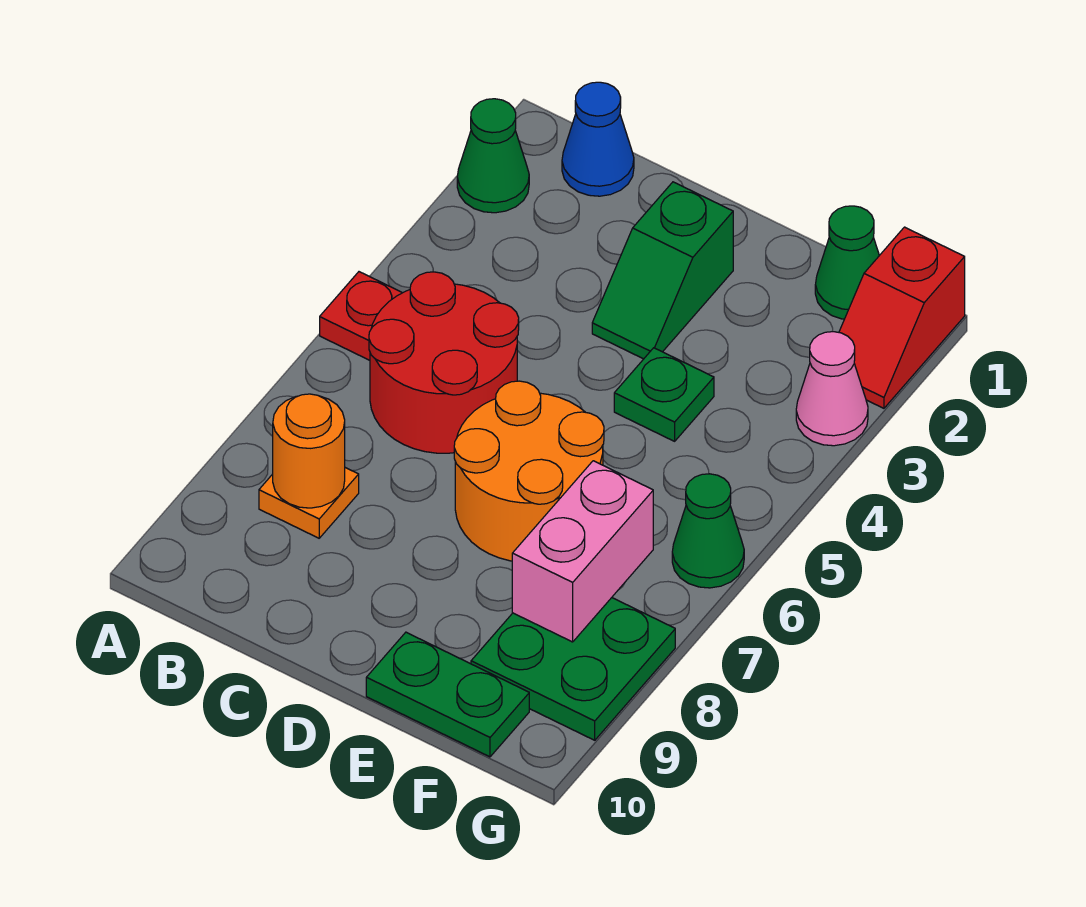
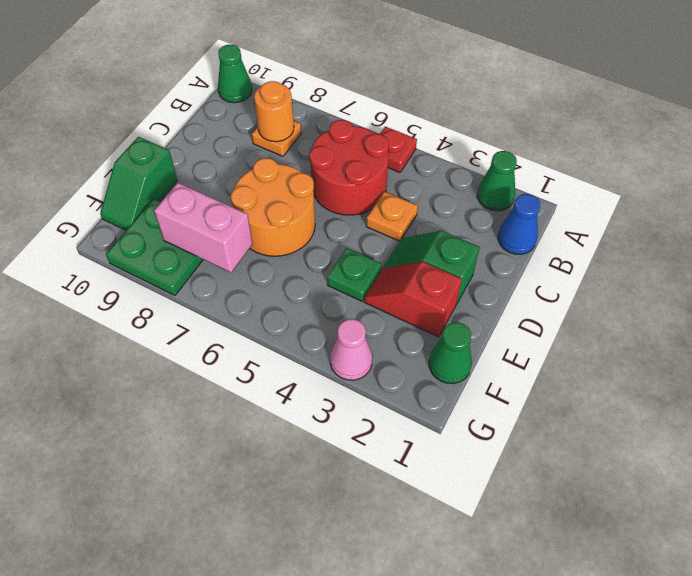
none -> orange plate C4 level 1
green plate E10:F10 level 1 -> green slope E10:F10 level 1 top E
red slope G1:G2 level 1 top 1 -> red slope E2:E3 level 1 top 2
green cone G6 level 1 -> green cone A10 level 1

